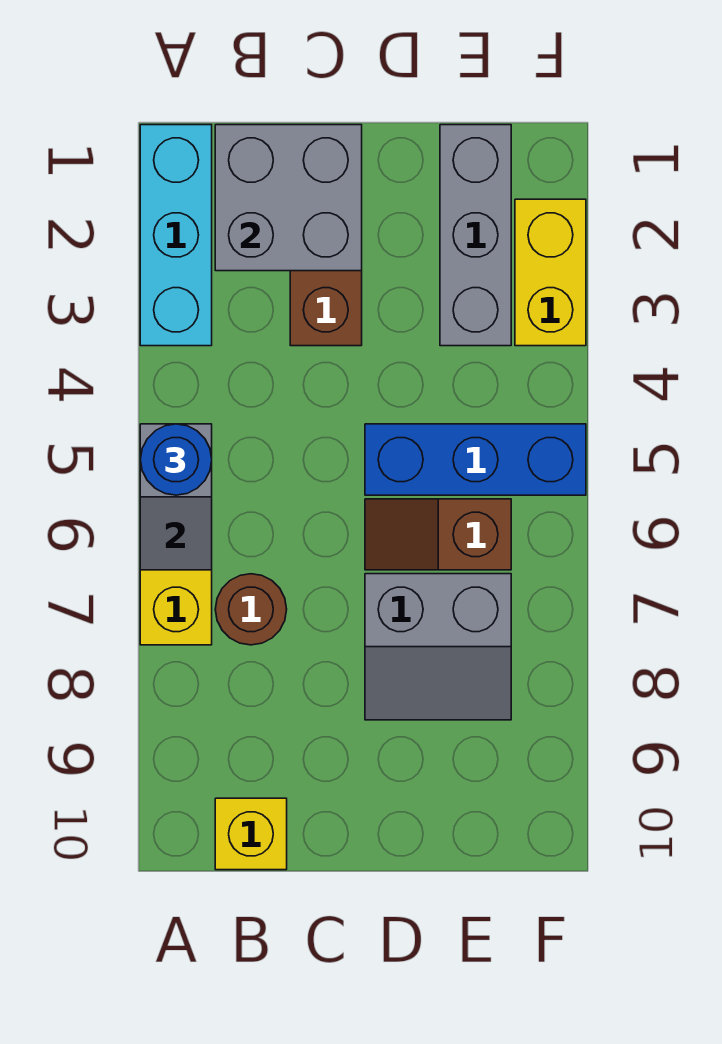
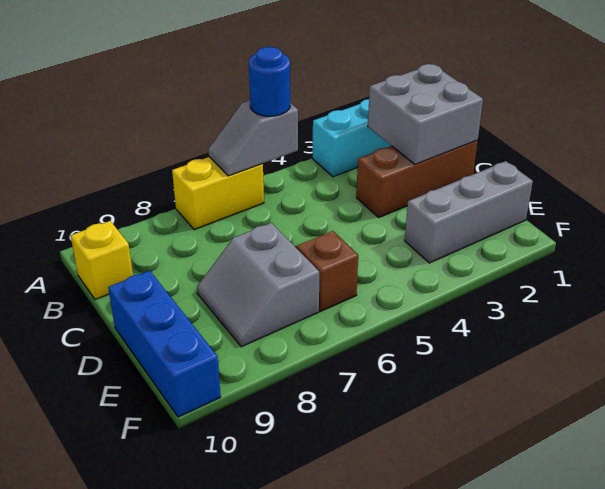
brown round brick B7 level 1 -> none
blue brick D5:F5 level 1 -> blue brick D10:F10 level 1
yellow brick F2:F3 level 1 -> none

